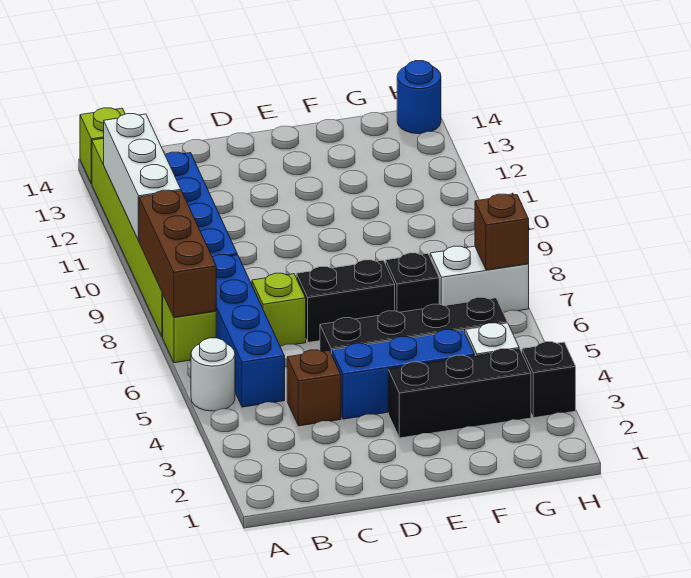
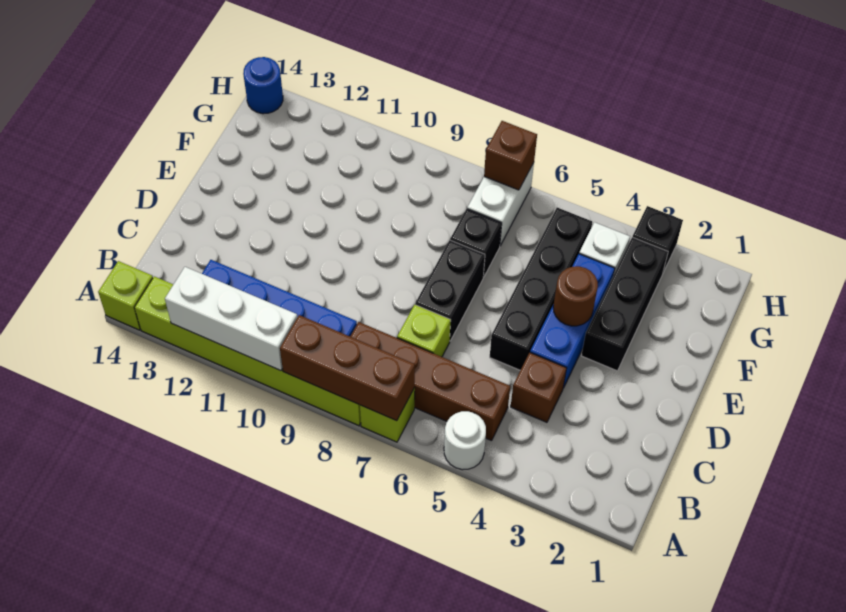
blue brick B5:B8 level 1 -> brown brick B5:B8 level 1
none -> brown round brick E4 level 2

